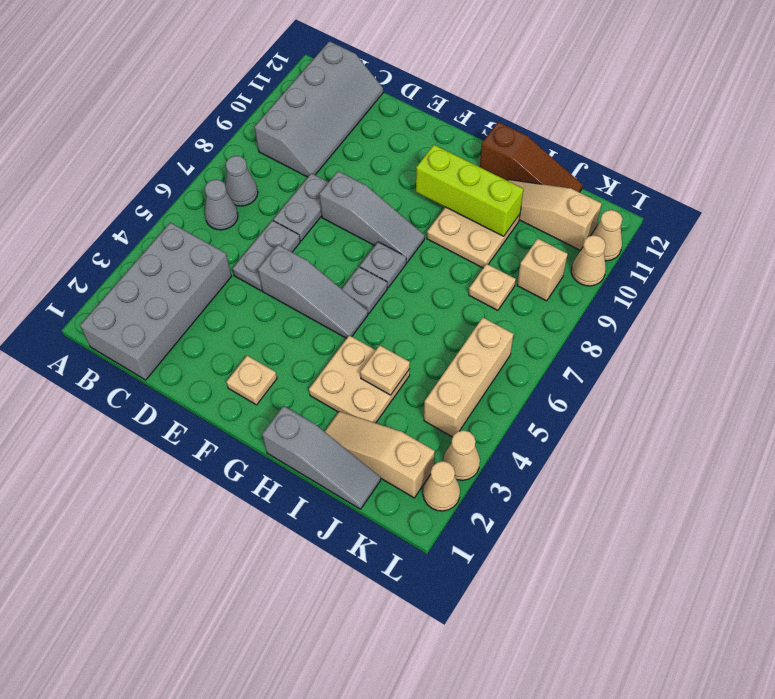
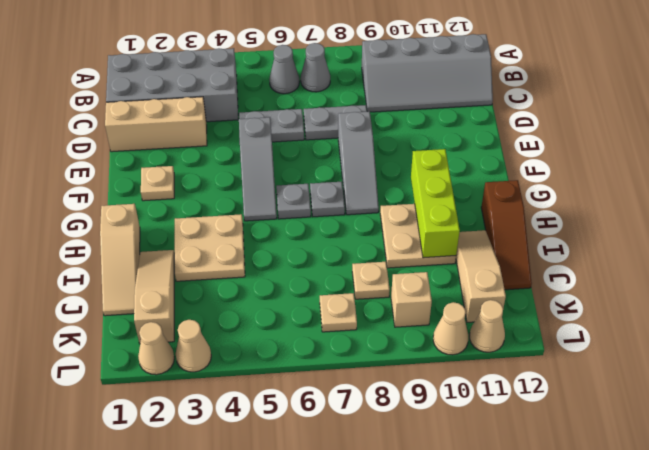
grey slope H1:J1 level 1 top H -> tan slope H1:J1 level 1 top H
tan plate I4 level 2 -> tan plate K7 level 1
tan brick K4:K6 level 1 -> tan brick D1:D3 level 1

